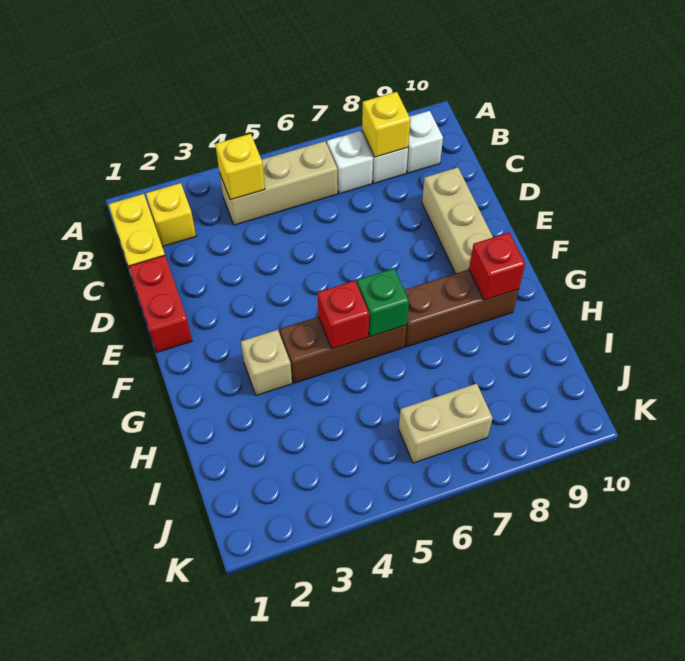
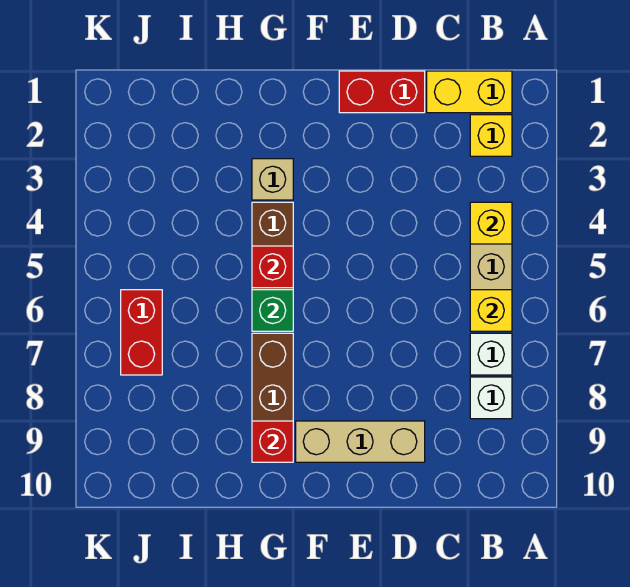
yellow brick B8 level 2 -> yellow brick B6 level 2
white brick B9 level 1 -> none
tan brick J6:J7 level 1 -> red brick J6:J7 level 1

